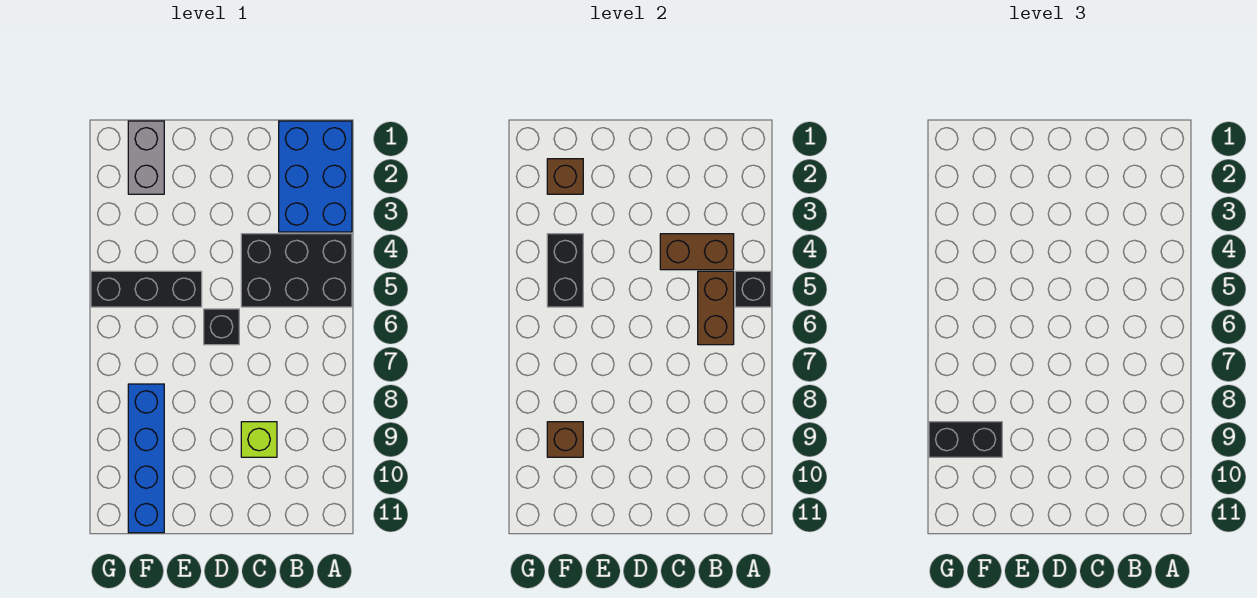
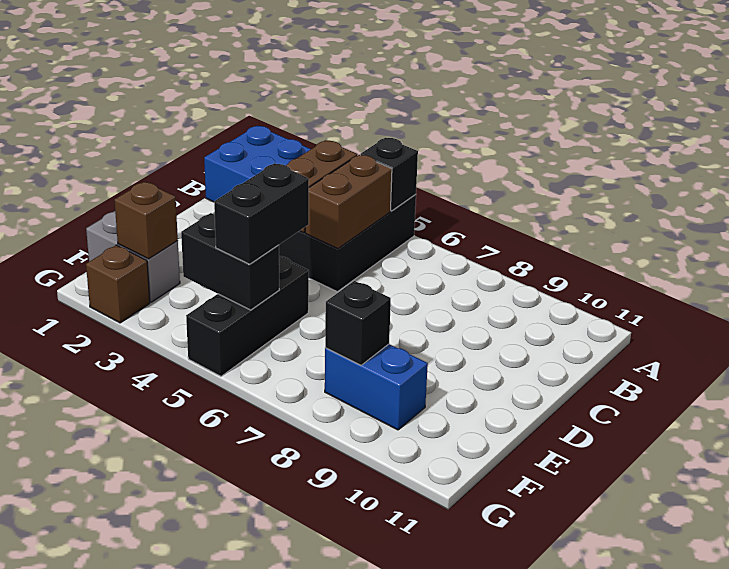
brown brick B5:B6 level 2 -> brown brick B5:C5 level 2
lime brick C9 level 1 -> none
black brick D6 level 1 -> black brick F8 level 2
blue brick F8:F11 level 1 -> blue brick F8:F9 level 1
brown brick F9 level 2 -> brown brick G2 level 1
black brick F9:G9 level 3 -> black brick E5:F5 level 3

